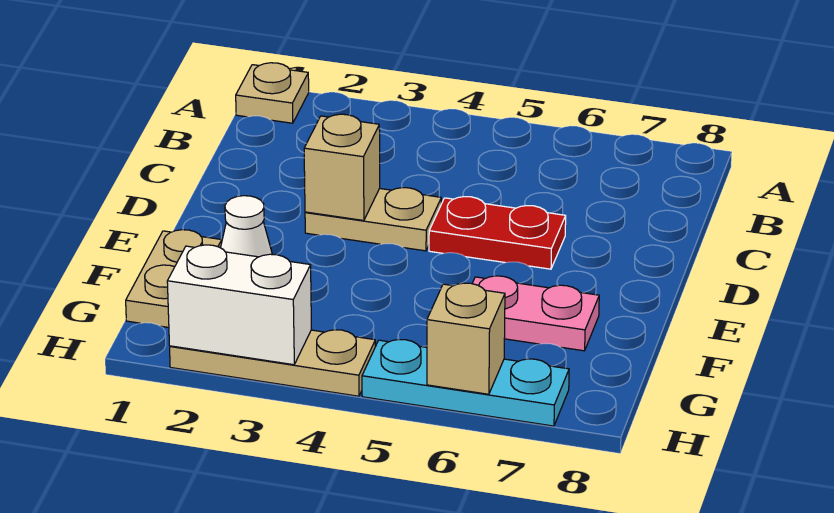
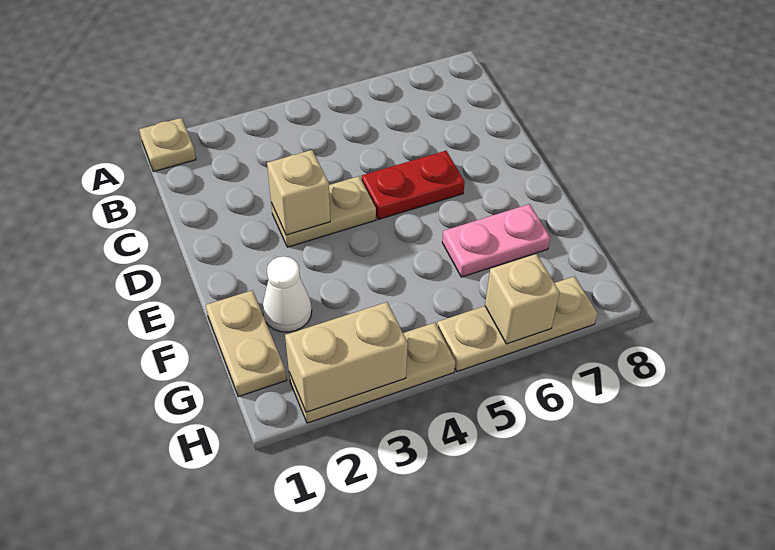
white brick H2:H3 level 2 -> tan brick H2:H3 level 2
cyan plate H5:H7 level 1 -> tan plate H5:H7 level 1

